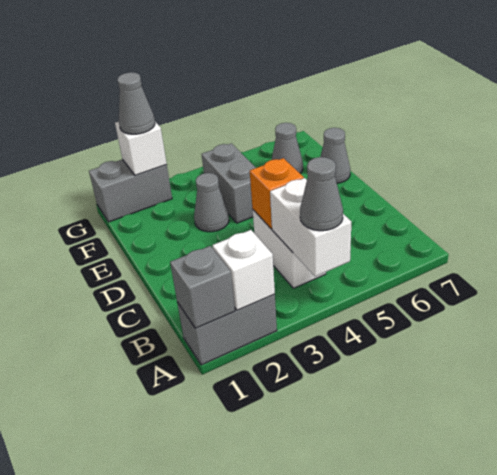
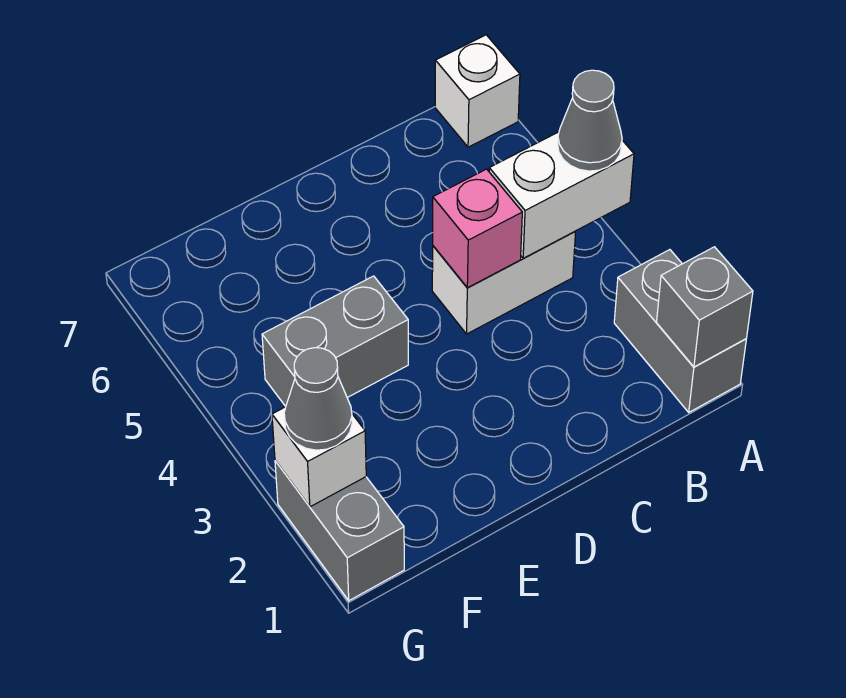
white brick A2 level 2 -> white brick A7 level 1
orange brick C4 level 2 -> pink brick C4 level 2
grey cone E3 level 1 -> none
grey cone E7 level 1 -> none
grey cone F6 level 1 -> none

